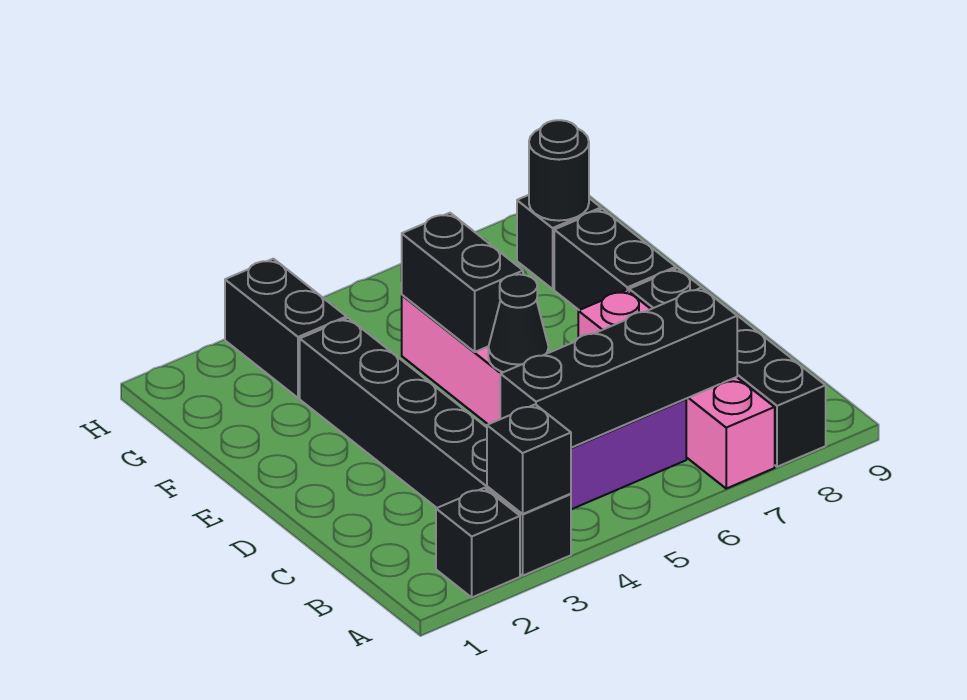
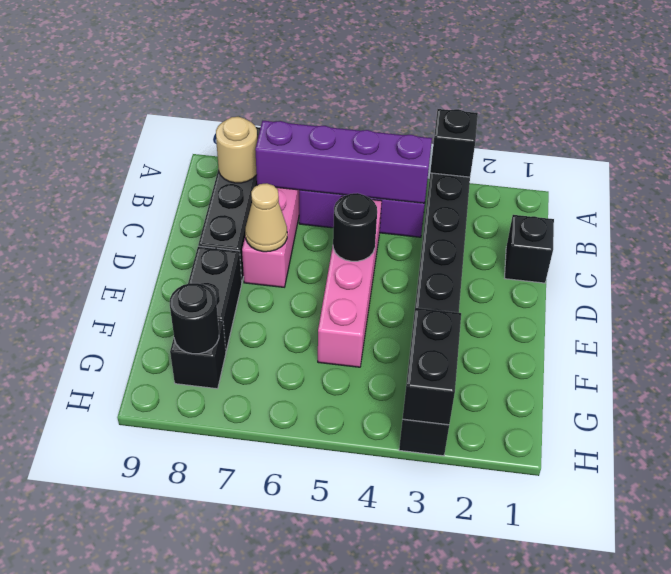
black brick A2 level 1 -> black brick C1 level 1
black brick B4:B7 level 2 -> purple brick B4:B7 level 2
none -> tan round brick B8 level 2
black cone D5 level 2 -> black round brick D5 level 2
none -> tan cone D7 level 2
black brick E5:F5 level 2 -> black brick G3:H3 level 2

